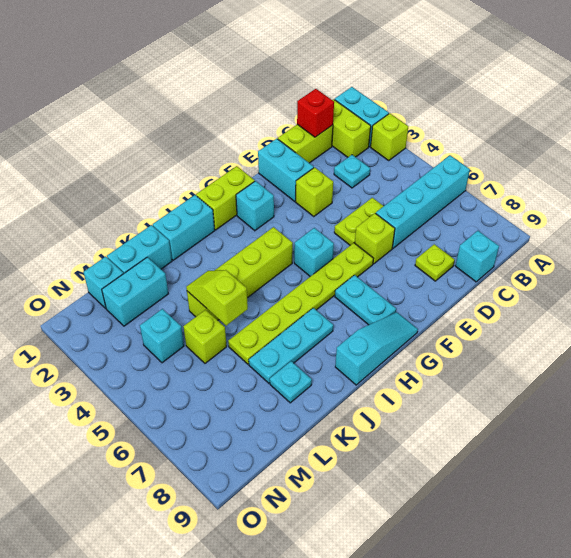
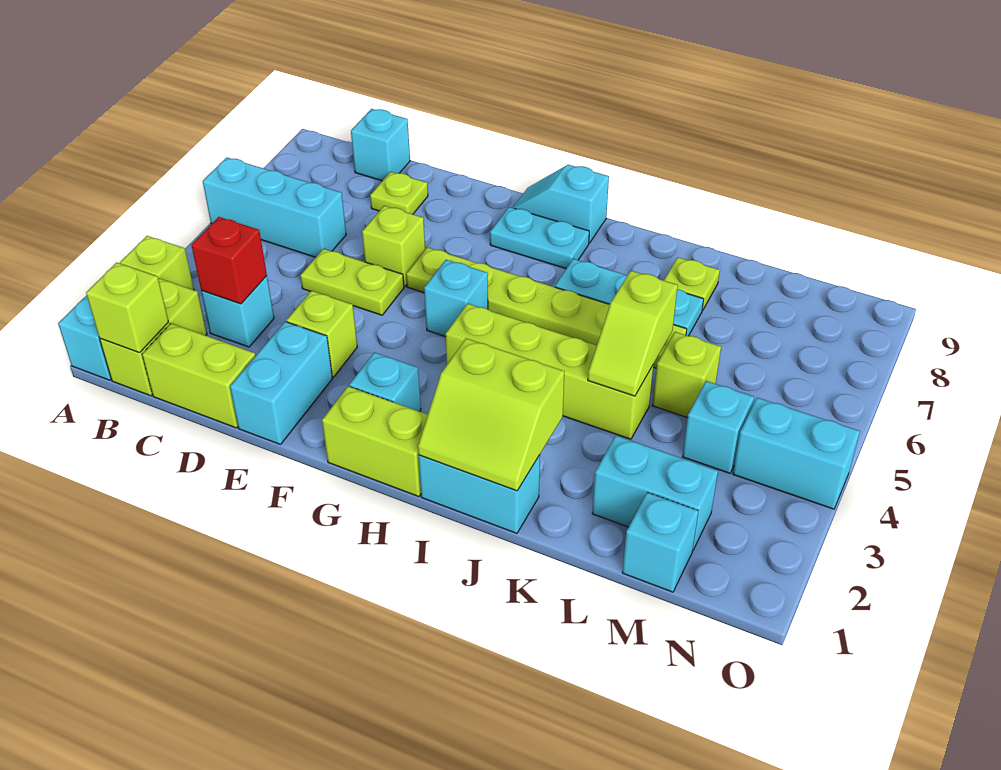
cyan brick A6:D6 level 1 -> cyan brick A6:C6 level 1
none -> lime brick B1 level 2
red brick C1 level 2 -> red brick C3 level 2
cyan plate C3 level 1 -> cyan brick C3 level 1
cyan plate G7:G8 level 1 -> cyan plate G8:H8 level 1
cyan slope G9:I9 level 1 top I -> cyan slope G9:H9 level 1 top H
none -> lime slope I1:J2 level 2 top 2
cyan brick K1:L1 level 1 -> cyan brick N4:O4 level 1
cyan plate K8 level 1 -> lime plate K8 level 1

